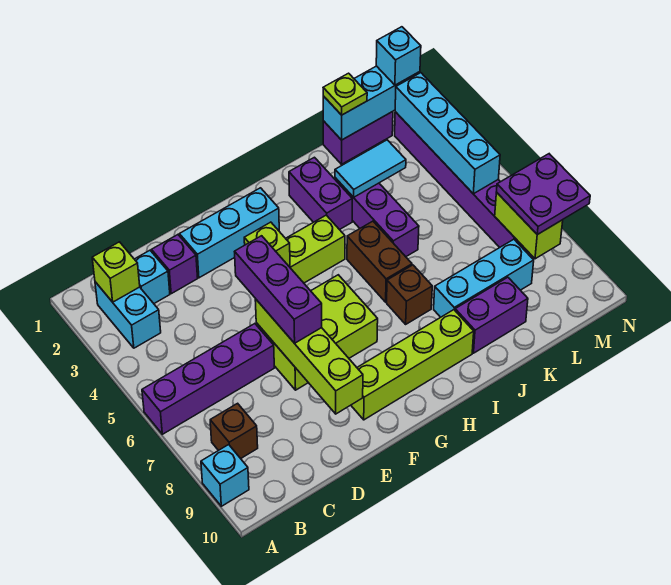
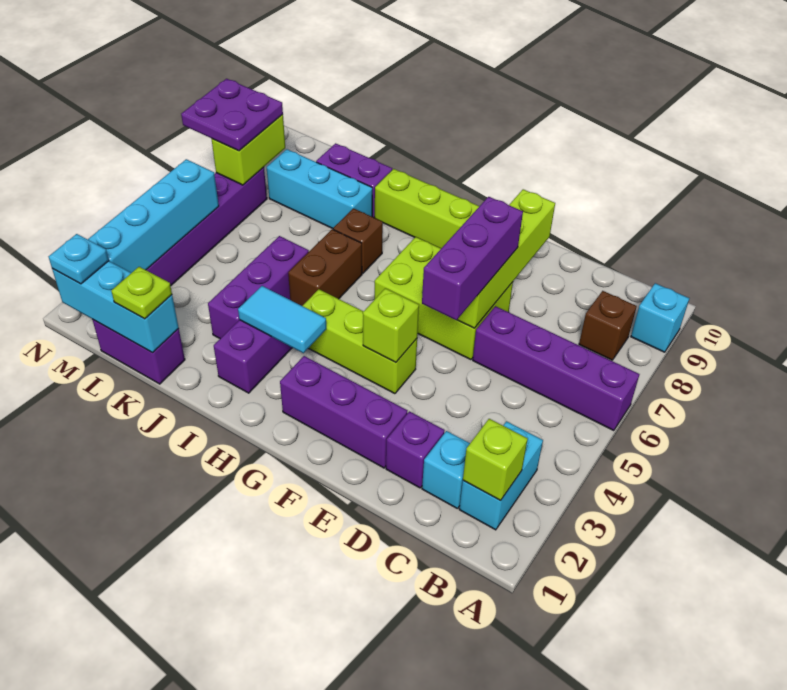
cyan brick E2:G2 level 1 -> purple brick E2:G2 level 1
cyan tile J3:K3 level 2 -> cyan tile H3:I3 level 2
cyan brick M1 level 3 -> cyan plate M1 level 3

